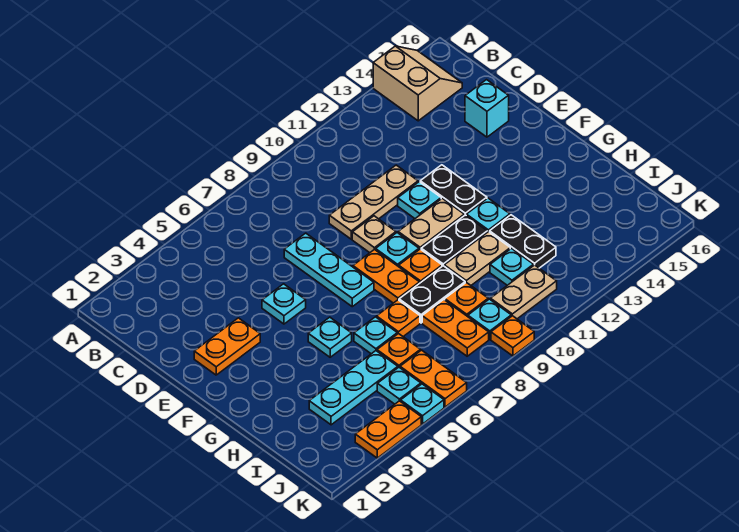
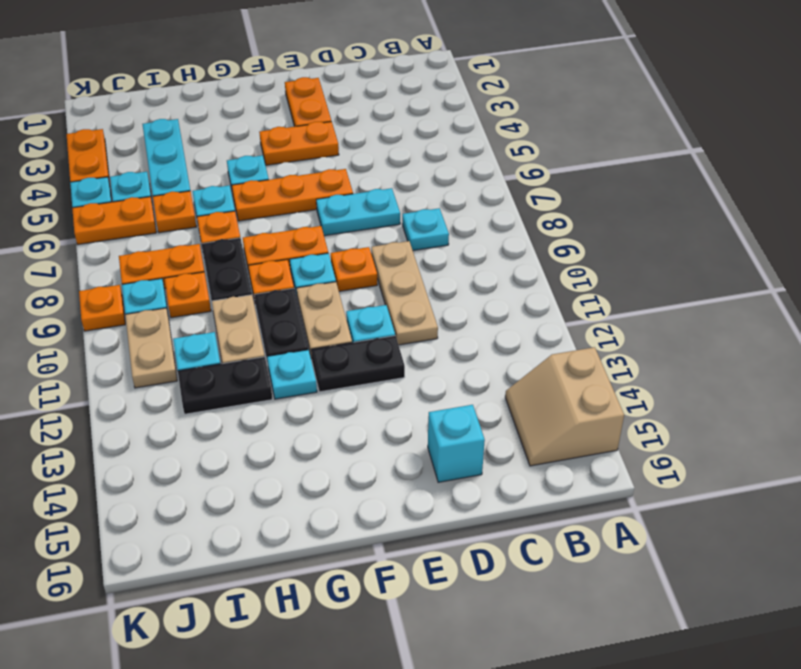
tan slope A14:B15 level 1 top 14 -> tan slope A14:B15 level 1 top A
cyan plate D7:F7 level 1 -> cyan plate D7:E7 level 1
none -> orange plate E4:F4 level 1
cyan plate E5 level 1 -> cyan plate C8 level 1
none -> orange plate E6:G6 level 1
tan plate E9 level 1 -> orange plate E9 level 1

